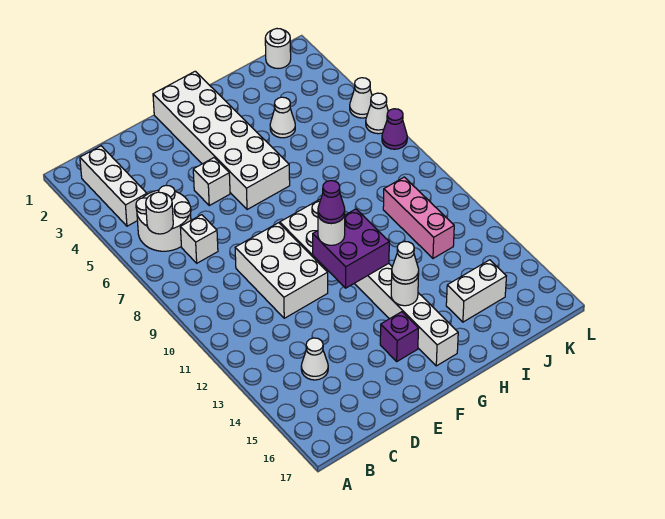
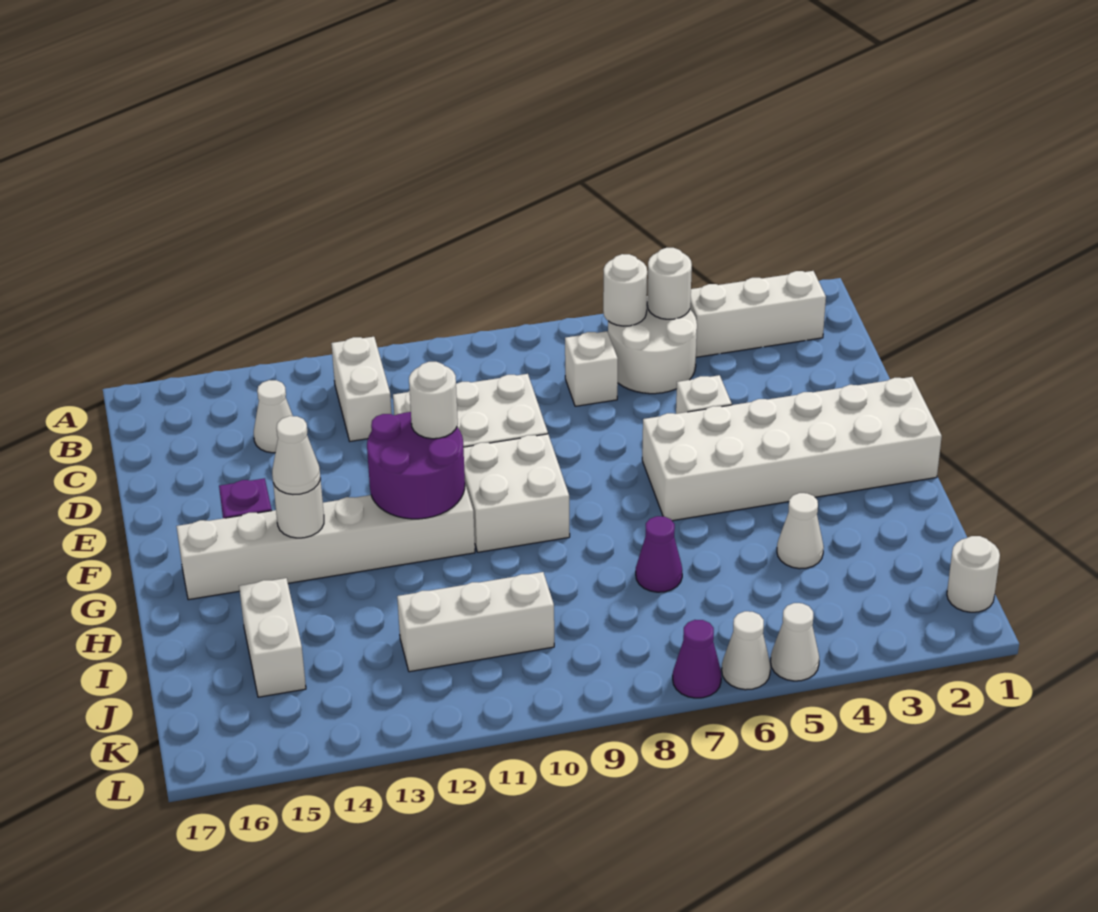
none -> white round brick B5 level 2
none -> white brick B12:C12 level 1
purple brick F11:G12 level 2 -> purple round brick F11:G12 level 2
purple cone F11 level 4 -> purple cone I7 level 1
pink brick J10:J12 level 1 -> white brick J10:J12 level 1

